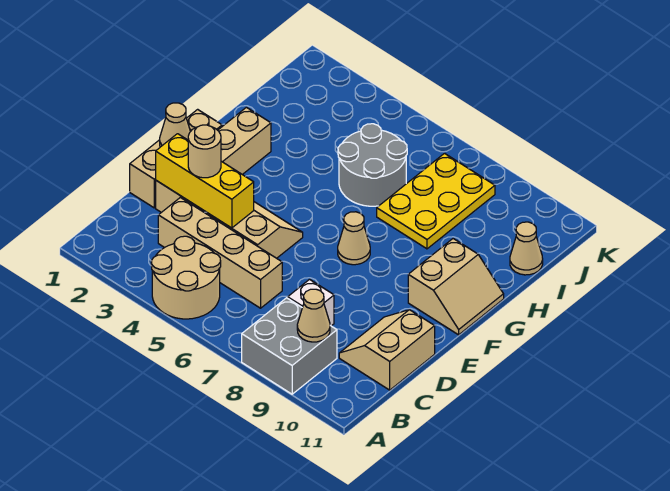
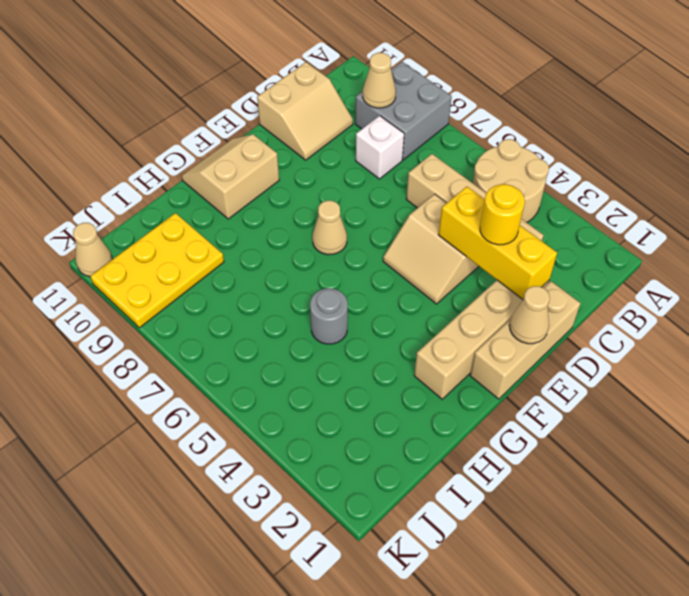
tan round brick D3 level 3 -> yellow round brick D3 level 3
grey round brick H5:I6 level 1 -> grey round brick H5 level 1
yellow plate H7:J8 level 1 -> yellow plate I9:K10 level 1
tan cone I11 level 1 -> tan cone K11 level 1

